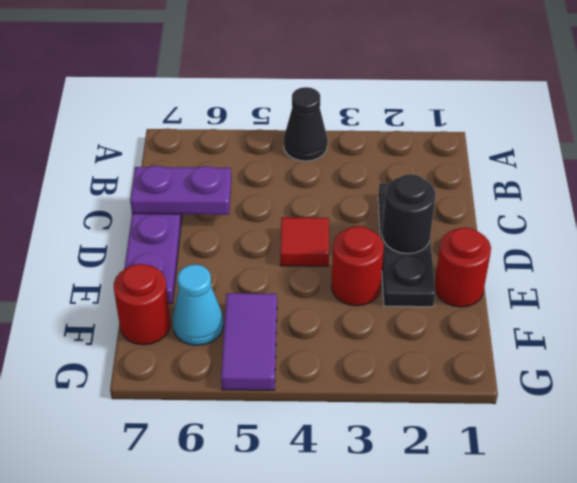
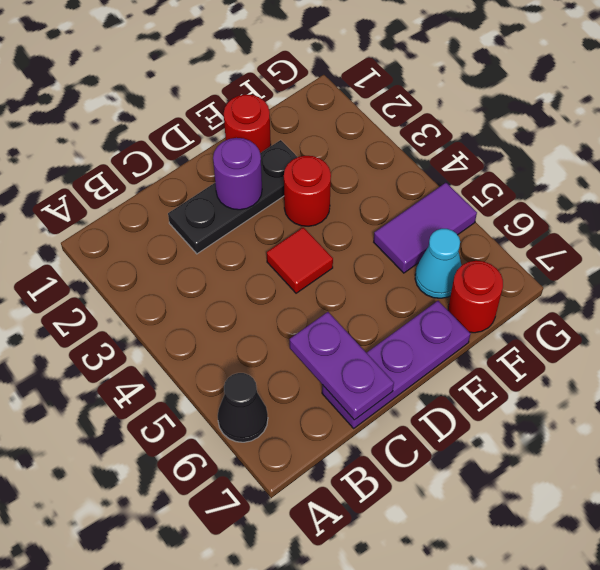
black cone A4 level 1 -> black cone A6 level 1
black round brick D2 level 2 -> purple round brick D2 level 2

